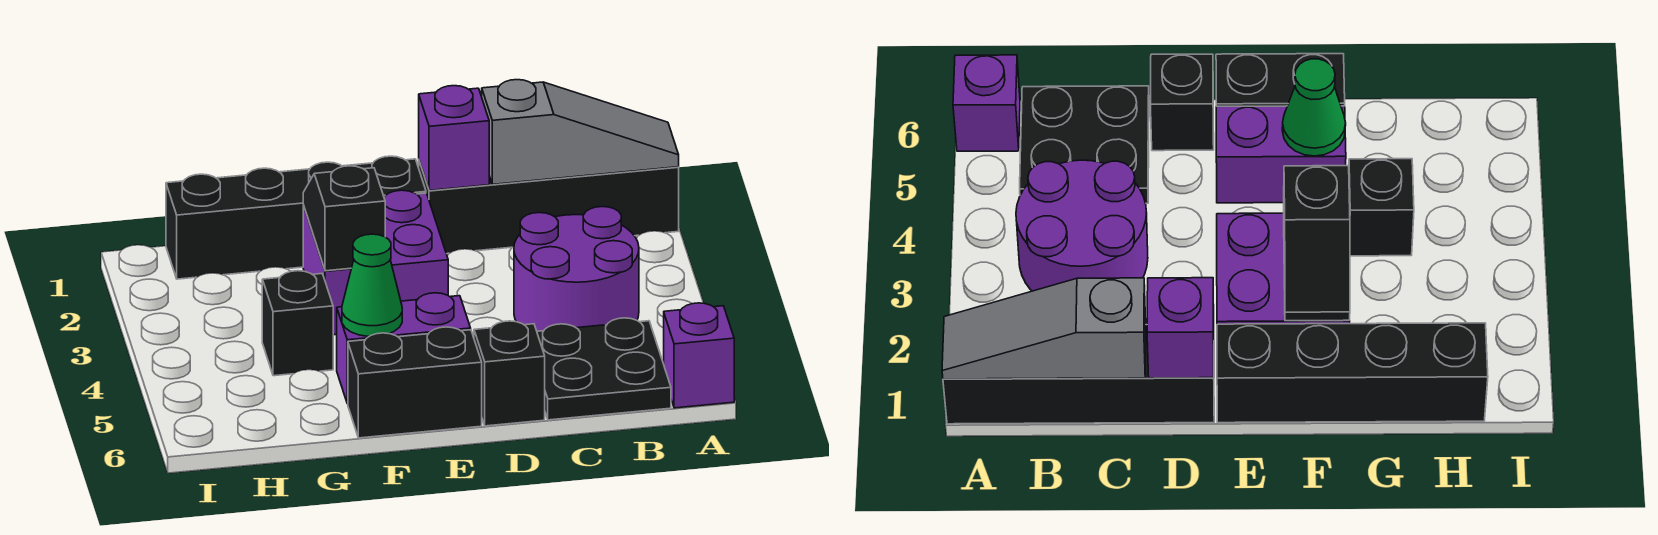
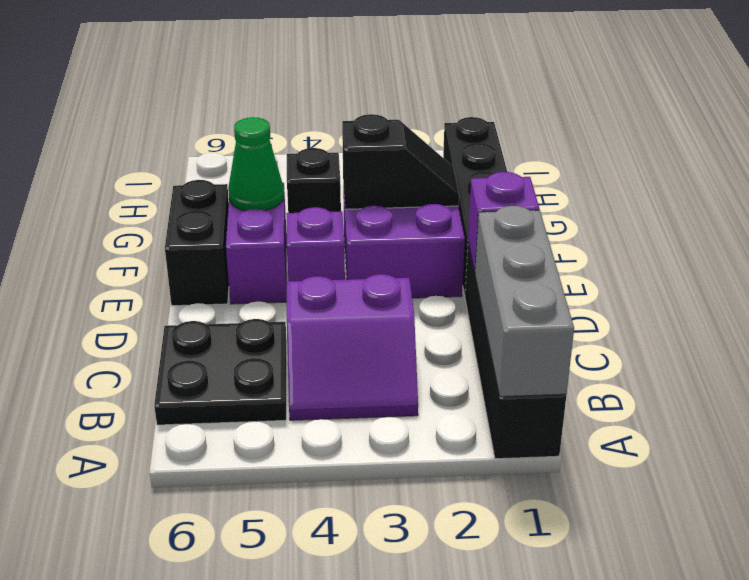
grey slope A1:C1 level 2 top C -> grey brick A1:C1 level 2
purple brick A6 level 1 -> purple brick E4 level 1
purple round brick B3:C4 level 1 -> purple slope B3:C4 level 1 top C
black brick D6 level 1 -> none

